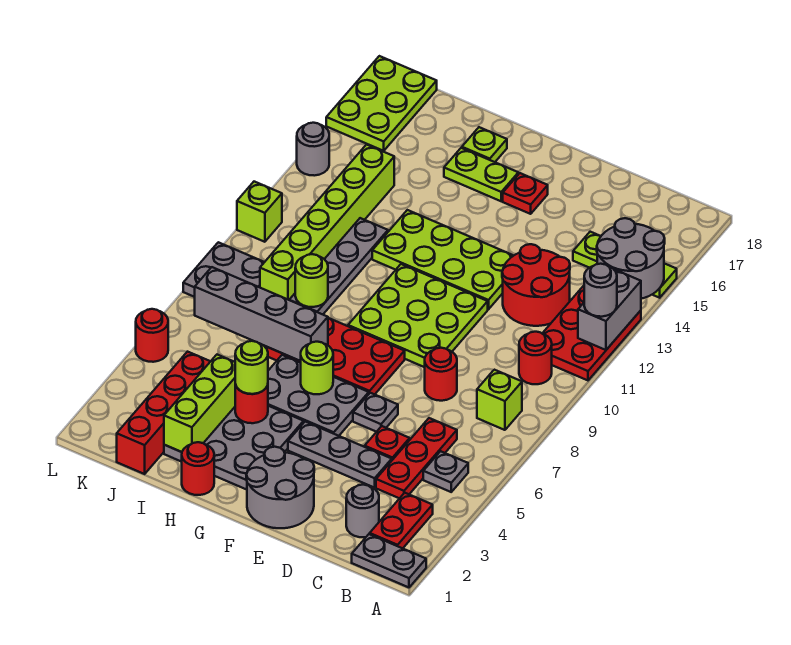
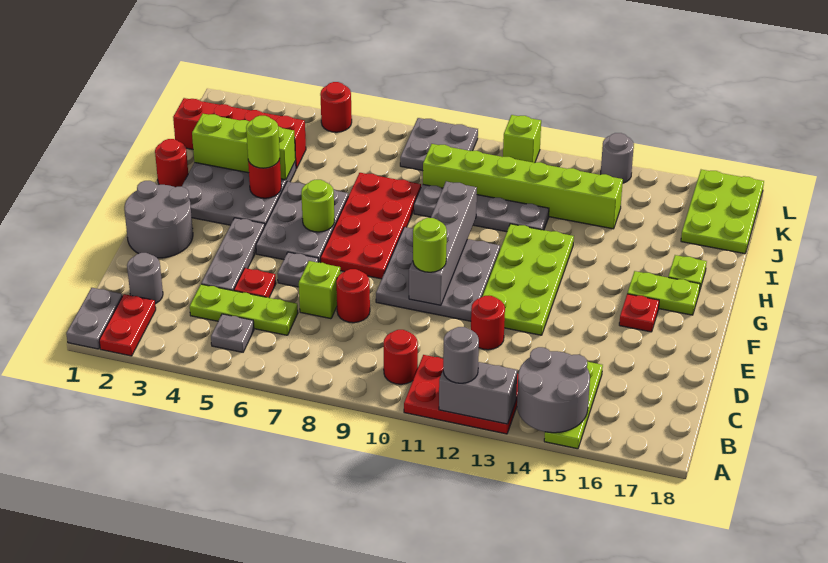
red plate B2:B3 level 1 -> red plate A2:B2 level 1
lime brick B8 level 1 -> lime brick D7 level 1
red plate C4:C6 level 1 -> lime plate C4:C6 level 1
red round brick C12:D13 level 1 -> red round brick D12 level 1
lime plate E9:G11 level 1 -> grey plate E9:G11 level 1
lime plate G16:H16 level 1 -> lime plate G16:G17 level 1
grey brick H7:K7 level 2 -> grey brick E10:H10 level 2
lime round brick I9 level 2 -> lime round brick E10 level 3
lime plate K16:L18 level 1 -> lime plate J17:L18 level 1

